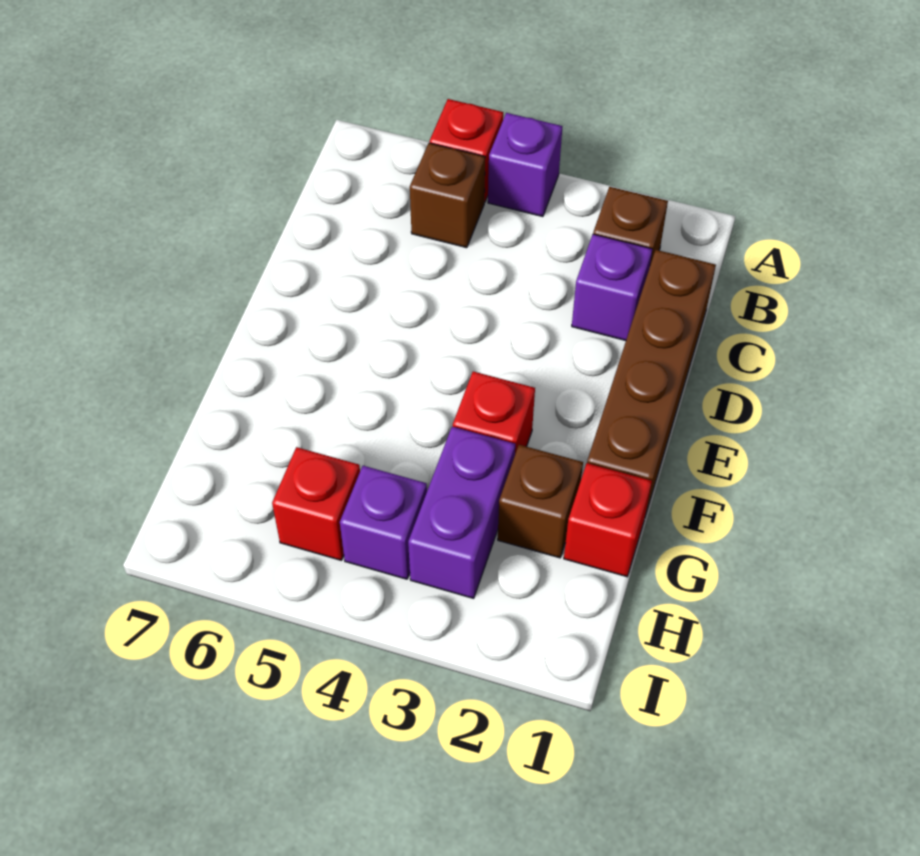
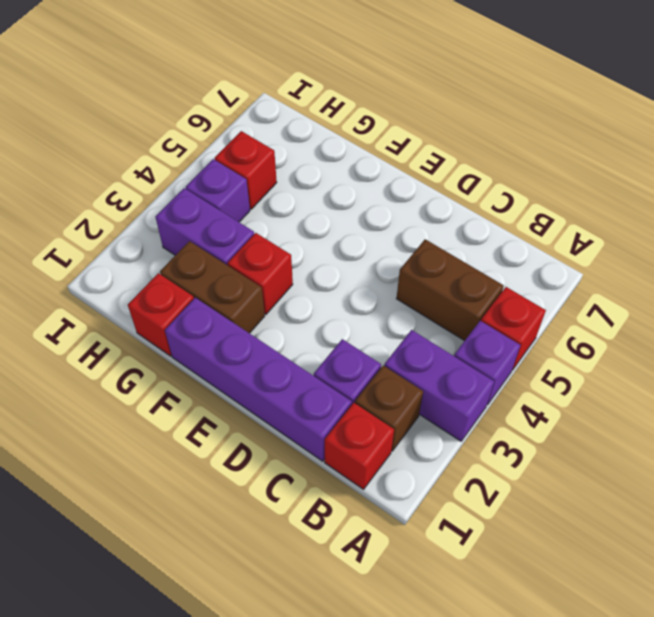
none -> purple brick A3:B3 level 1
none -> red brick B1 level 1
brown brick B5 level 1 -> brown brick B5:C5 level 1
brown brick C1:F1 level 1 -> purple brick C1:F1 level 1
brown brick G2 level 1 -> brown brick F2:G2 level 1

